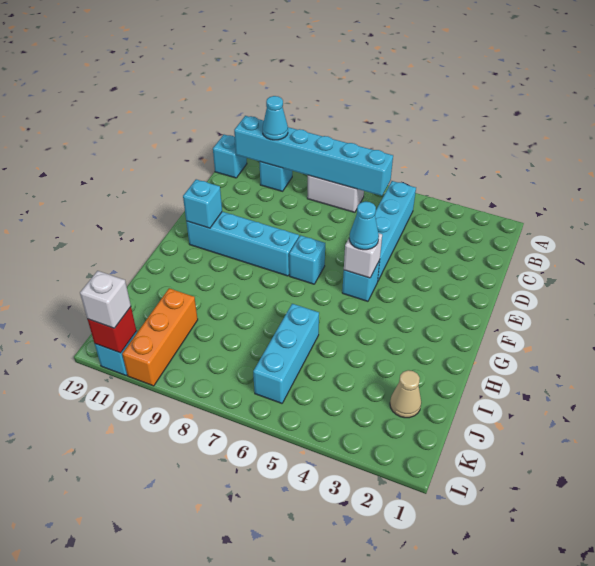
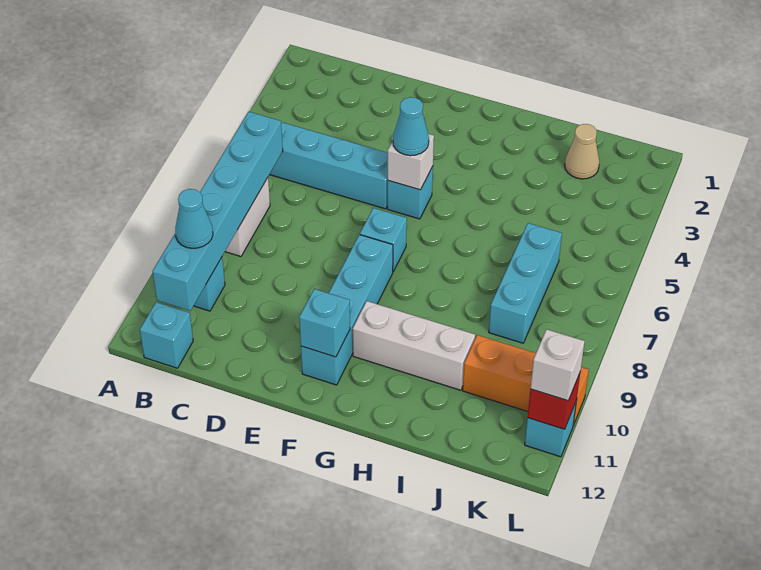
none -> white brick G10:I10 level 1
cyan brick I6:K6 level 1 -> cyan brick J6:J8 level 1

